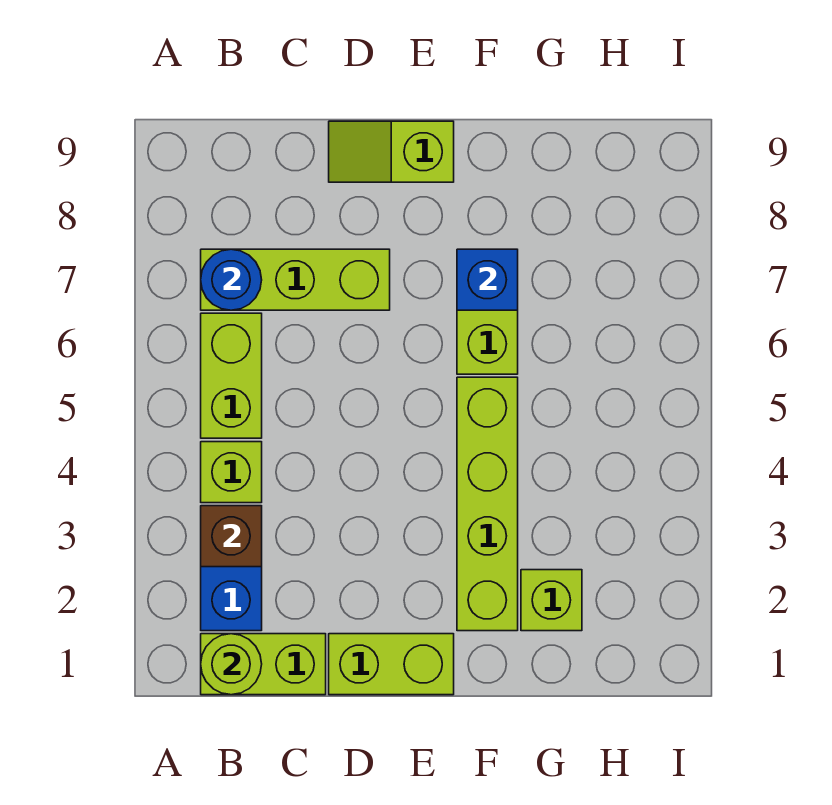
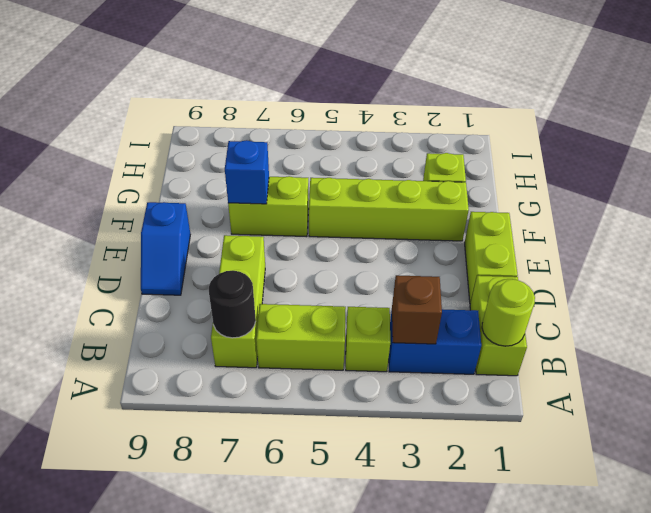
blue round brick B7 level 2 -> black round brick B7 level 2
lime slope D9:E9 level 1 top E -> blue slope D9:E9 level 1 top E

